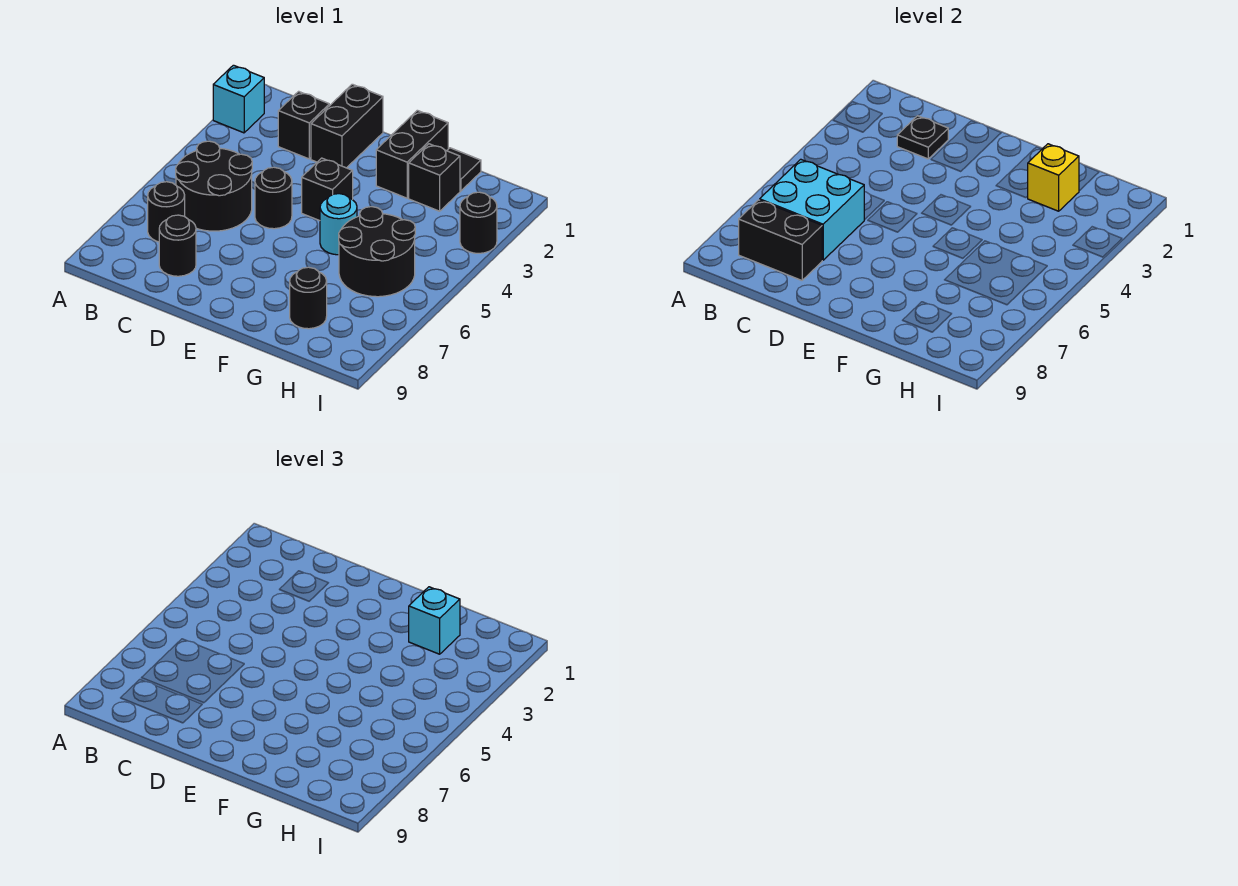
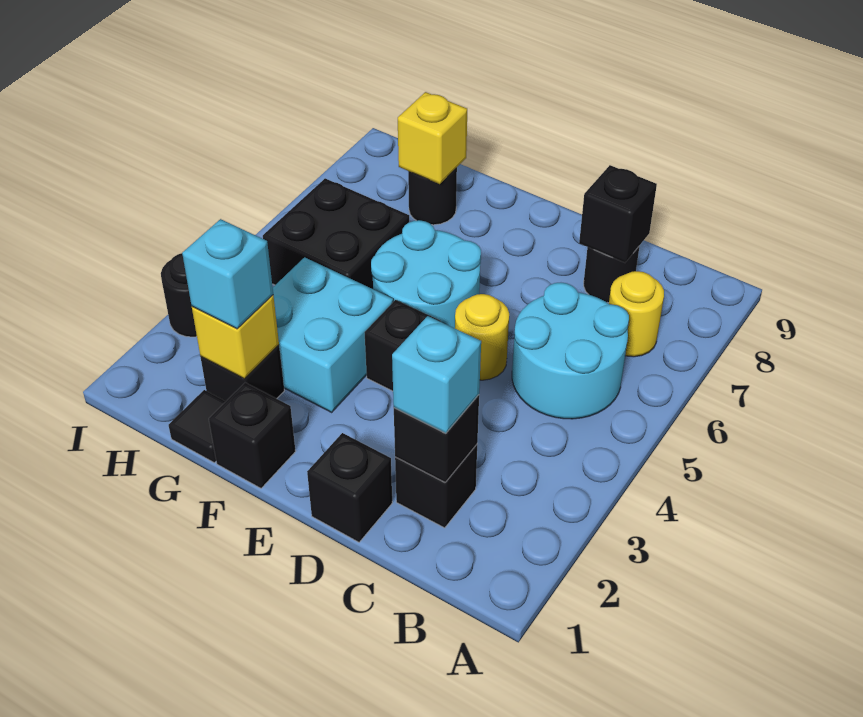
cyan brick A2 level 1 -> cyan brick C2 level 3
black round brick B5:C6 level 1 -> cyan round brick B5:C6 level 1
cyan brick B6:C7 level 2 -> cyan brick F3:G4 level 1
black round brick B7 level 1 -> yellow round brick B7 level 1
black brick B8:C8 level 2 -> black brick C8 level 2
black plate C2 level 2 -> black brick C2 level 2
black brick D1:D2 level 1 -> black brick D1 level 1
black round brick D5 level 1 -> yellow round brick D5 level 1
black brick F1:F2 level 1 -> black brick F1 level 1
cyan round brick F5 level 1 -> cyan round brick E5:F6 level 1
black round brick G5:H6 level 1 -> black brick G5:H6 level 1
none -> yellow brick G8 level 2

